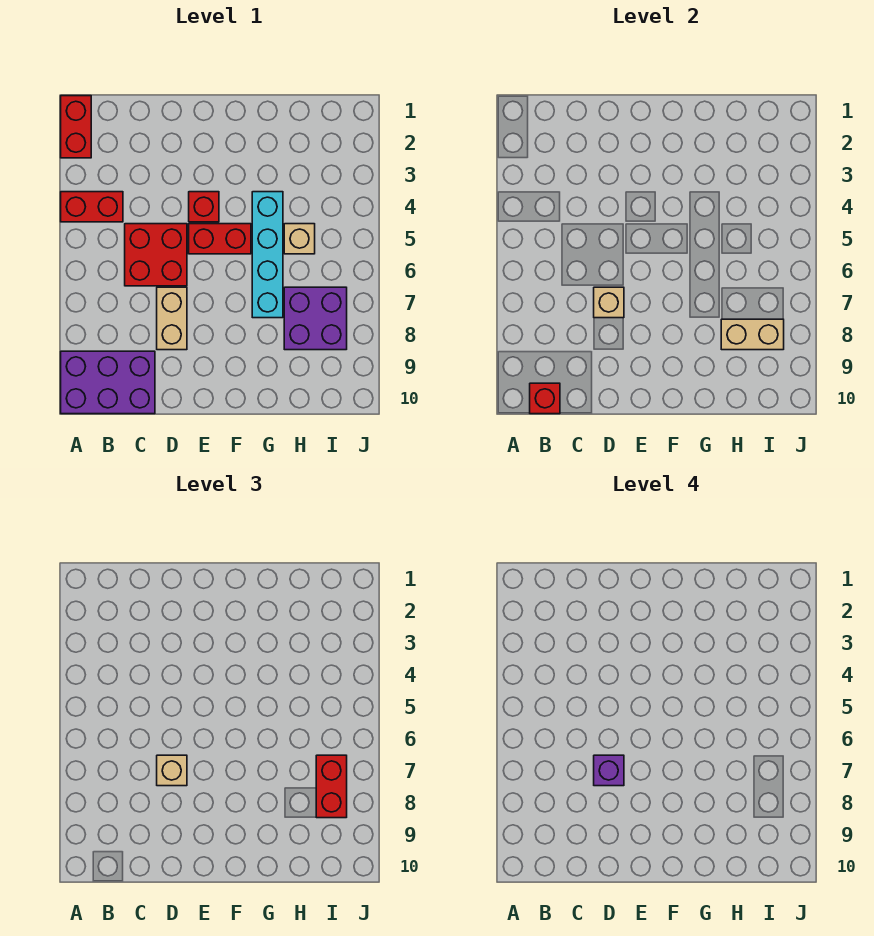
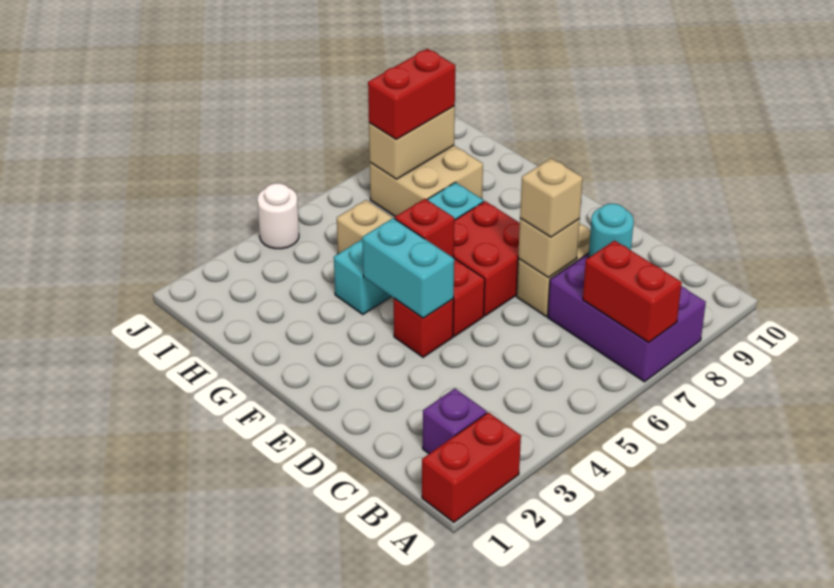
red brick A4:B4 level 1 -> red brick A7:B7 level 2
purple brick A9:C10 level 1 -> purple brick A7:C8 level 1
red brick B10 level 2 -> red brick F5 level 2
red brick C5:D6 level 1 -> red brick E6:F7 level 1
none -> cyan round brick C8 level 2
purple brick D7 level 4 -> purple brick B2 level 1
none -> cyan brick E4:F4 level 2
purple brick H7:I8 level 1 -> tan brick H7:I8 level 1
tan brick H8:I8 level 2 -> tan brick I7:I8 level 2
none -> white round brick J4 level 1

